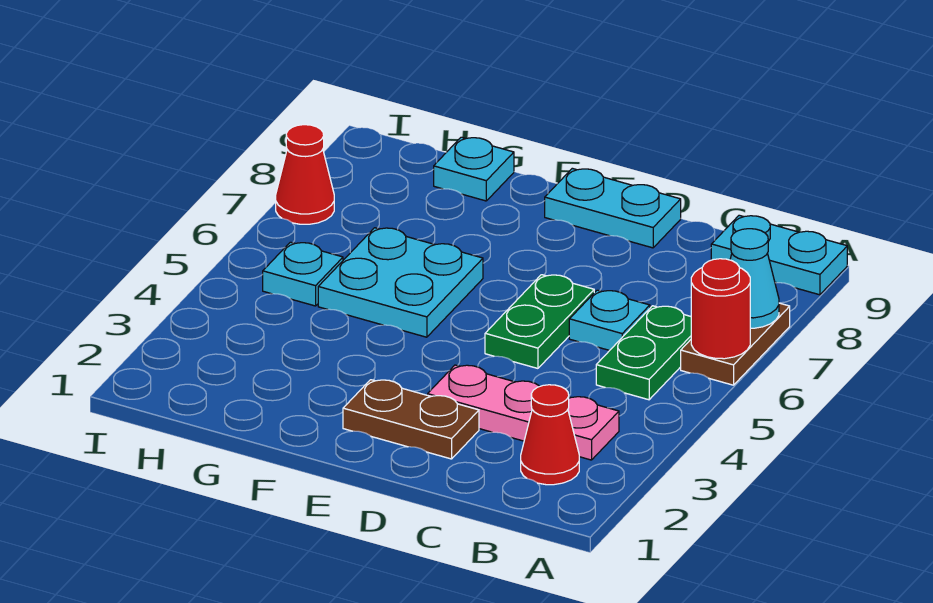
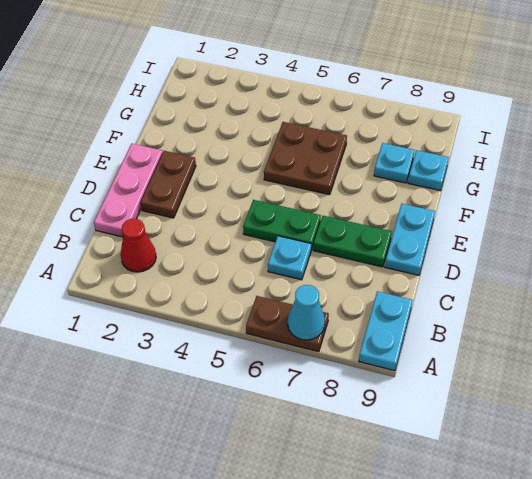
red round brick A6 level 2 -> none
pink plate B3:D3 level 1 -> pink plate C1:E1 level 1
green plate B5:B6 level 1 -> green plate D7:D8 level 1
cyan plate F5:G6 level 1 -> brown plate F5:G6 level 1
cyan plate H5 level 1 -> cyan plate G8 level 1
red cone I7 level 1 -> none

